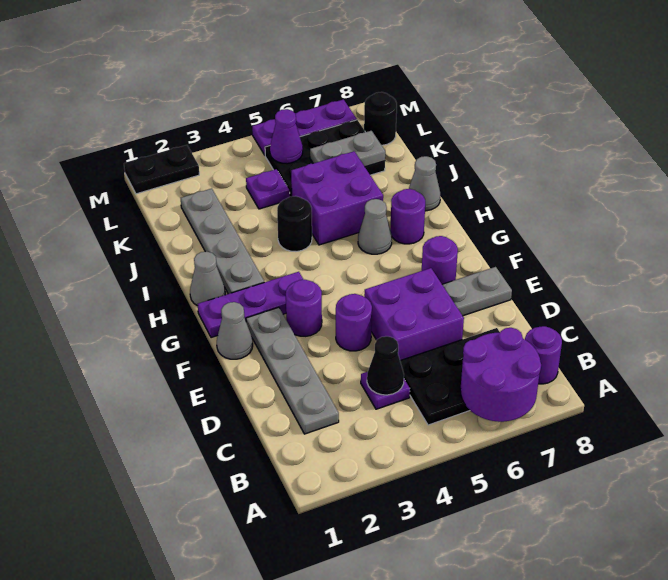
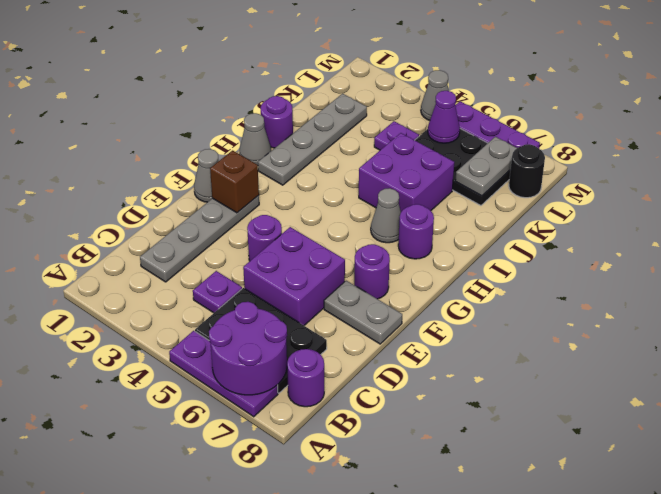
black cone C4 level 2 -> none
none -> brown brick F2 level 2
purple round brick F3 level 1 -> purple round brick I1 level 1
purple plate G1:G3 level 1 -> purple plate A5:A7 level 1
black round brick I4 level 1 -> none
grey cone I8 level 1 -> grey cone M4 level 1
grey plate K6:K7 level 2 -> grey plate K7:L7 level 2
black plate M1:M2 level 1 -> none

